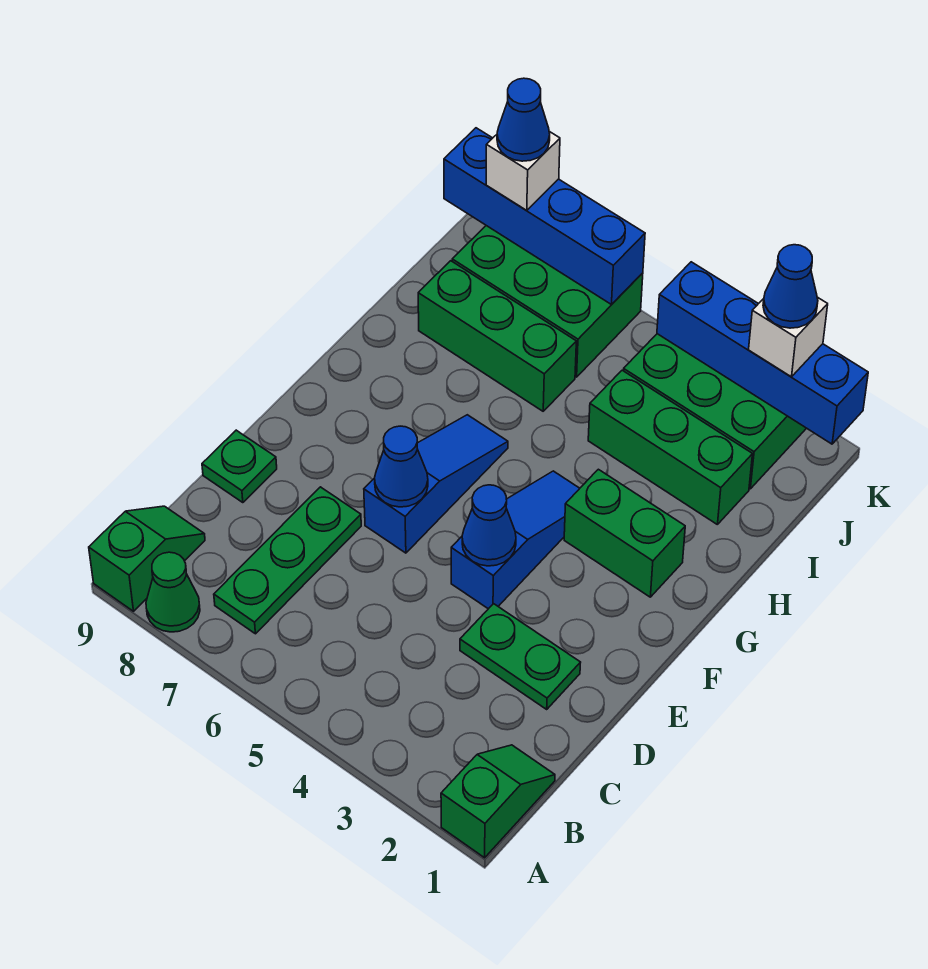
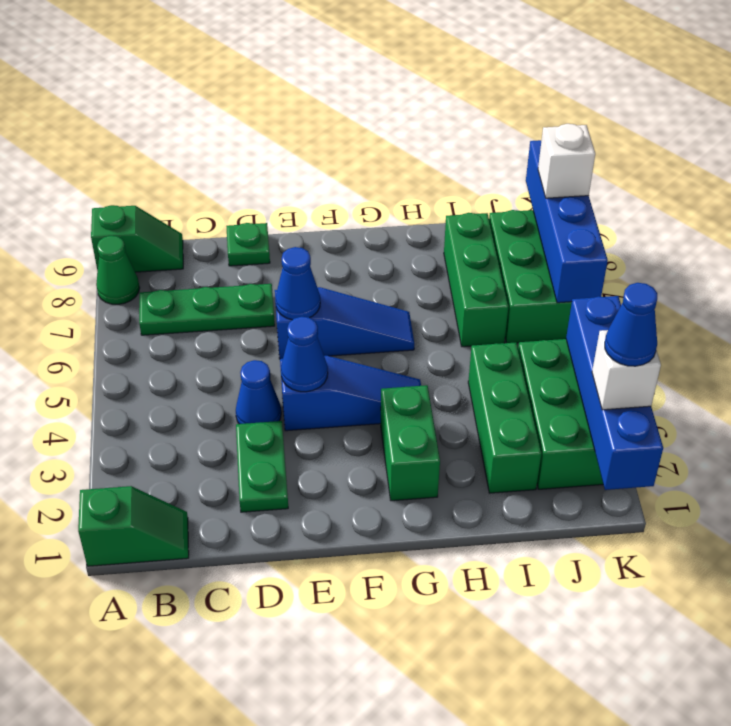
blue cone K8 level 4 -> blue cone D4 level 1

